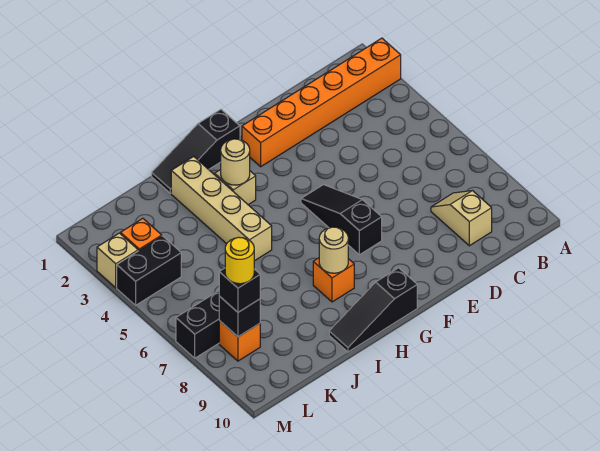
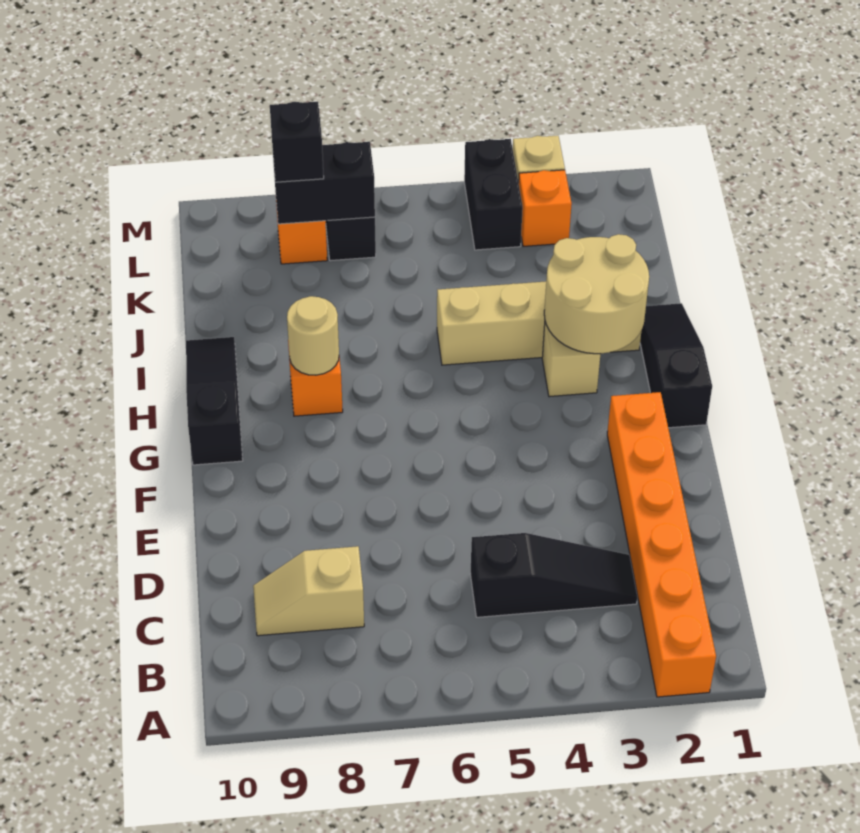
tan slope C8:C9 level 1 top 9 -> tan slope C8:C9 level 1 top 8
black slope F5:F7 level 1 top 7 -> black slope C3:C5 level 1 top 5
tan round brick H3 level 2 -> tan round brick H2:I3 level 2
black brick L8 level 2 -> black brick L7:L8 level 2
yellow round brick L8 level 4 -> none

